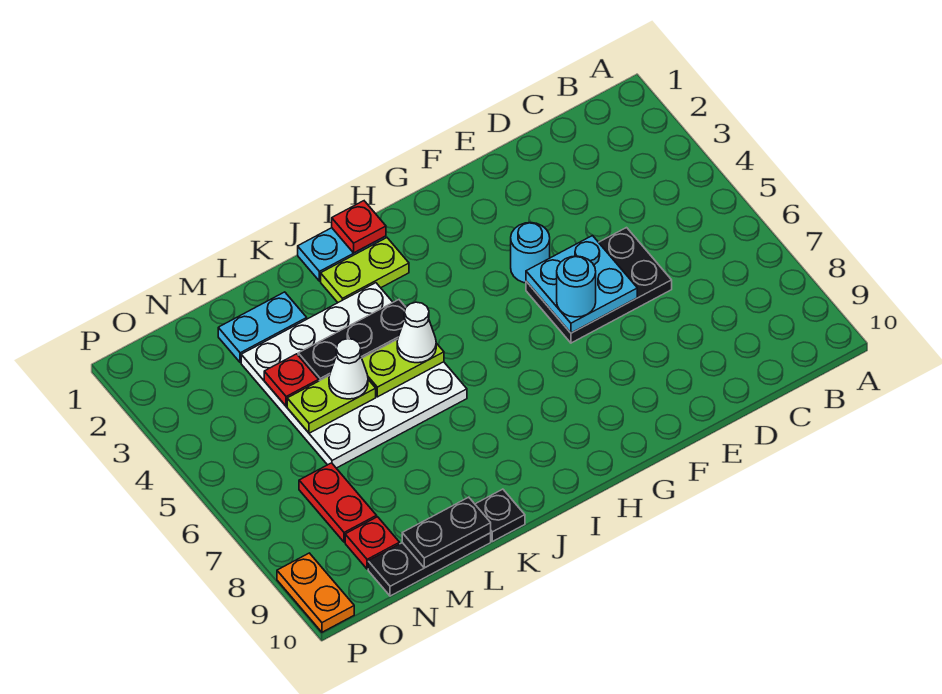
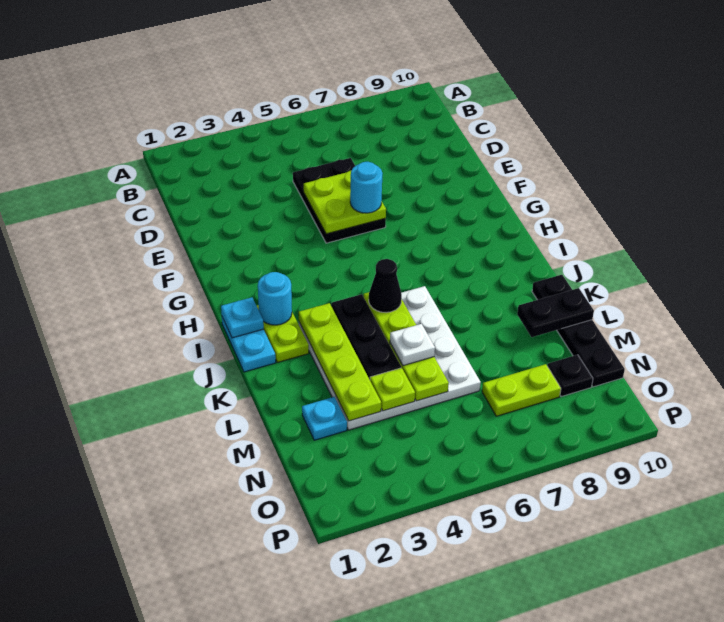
cyan plate E5:F6 level 2 -> lime plate E5:F6 level 2
cyan round brick F4 level 1 -> cyan round brick I2 level 2
red plate I1 level 2 -> cyan plate I1 level 2
none -> lime plate J3:M3 level 2
white cone J5 level 3 -> black cone J5 level 3
cyan plate L2:M2 level 1 -> cyan plate M2 level 1
white cone L5 level 3 -> white plate L5 level 3
black plate L10:M10 level 2 -> black plate L9:L10 level 2
red plate M4 level 2 -> lime plate M4 level 2
red plate N7:N8 level 1 -> lime plate N7:N8 level 1
red plate N9 level 1 -> black plate N9 level 1
orange plate P9:P10 level 1 -> none

